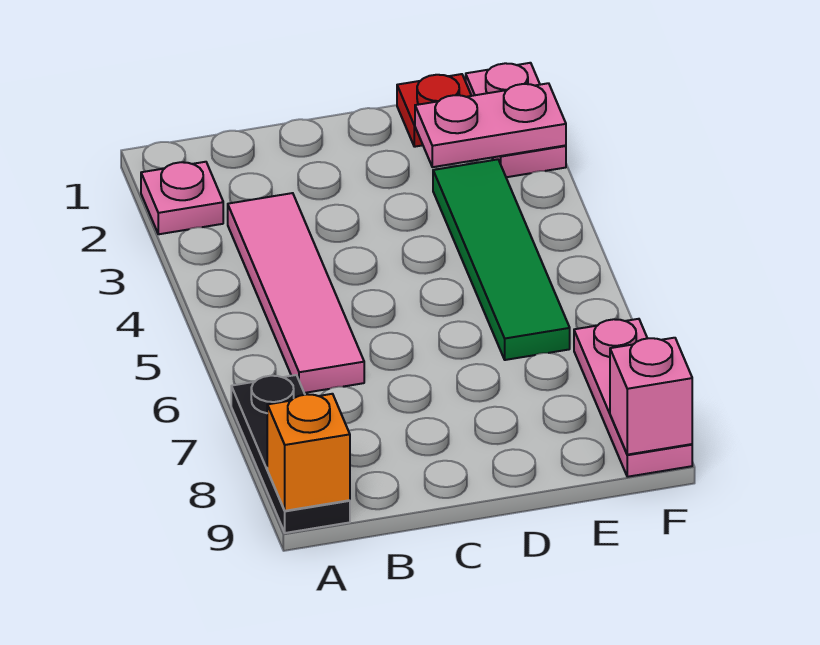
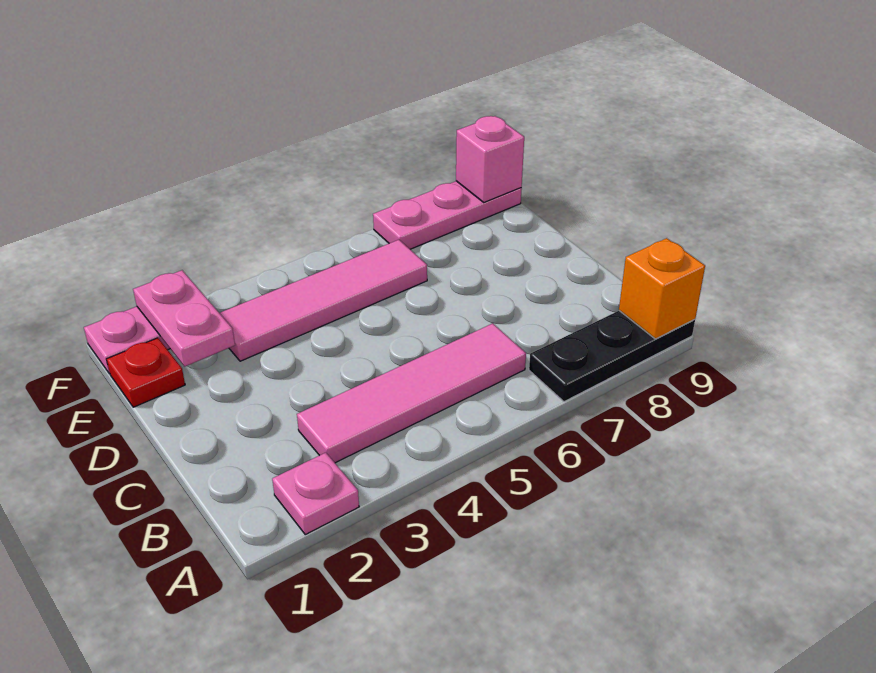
green tile E3:E6 level 1 -> pink tile E3:E6 level 1

